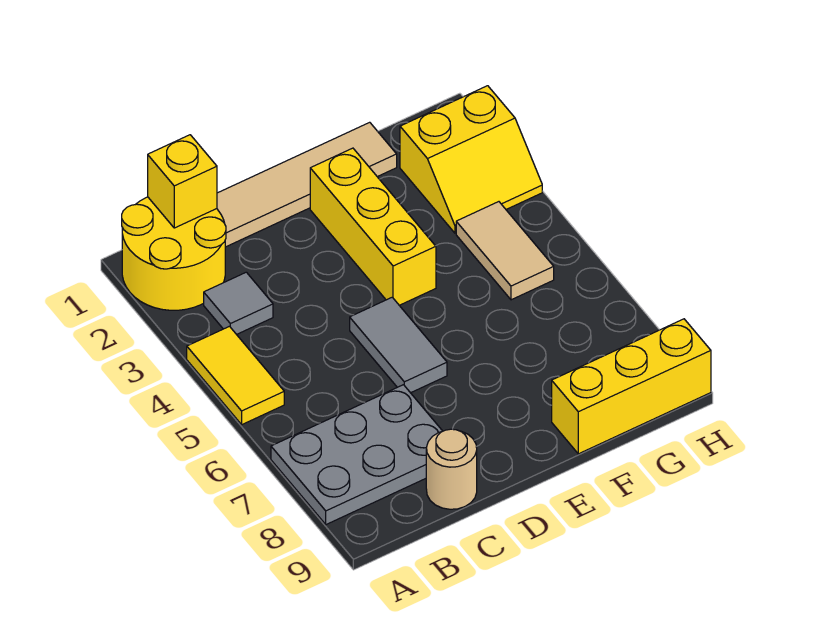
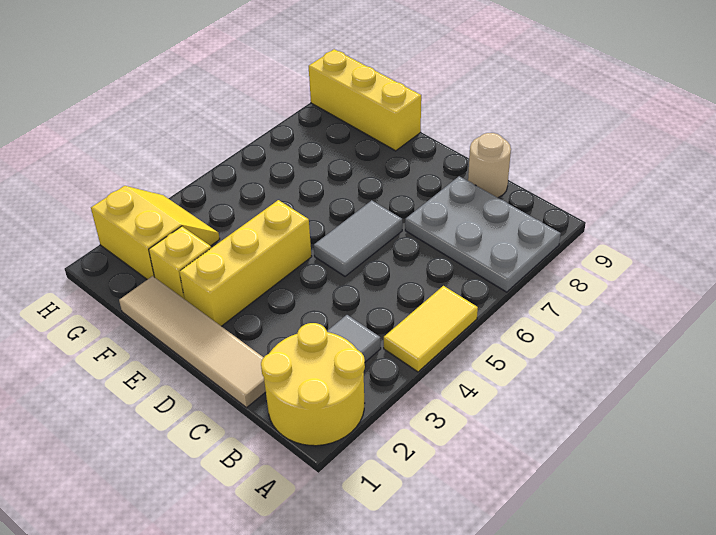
yellow brick B1 level 2 -> yellow brick F2 level 1
tan tile G4:G5 level 1 -> none

